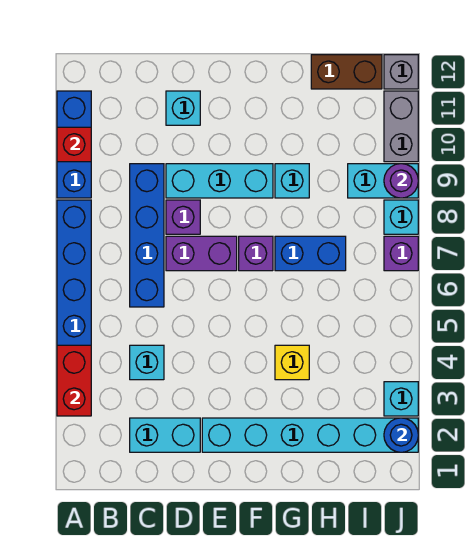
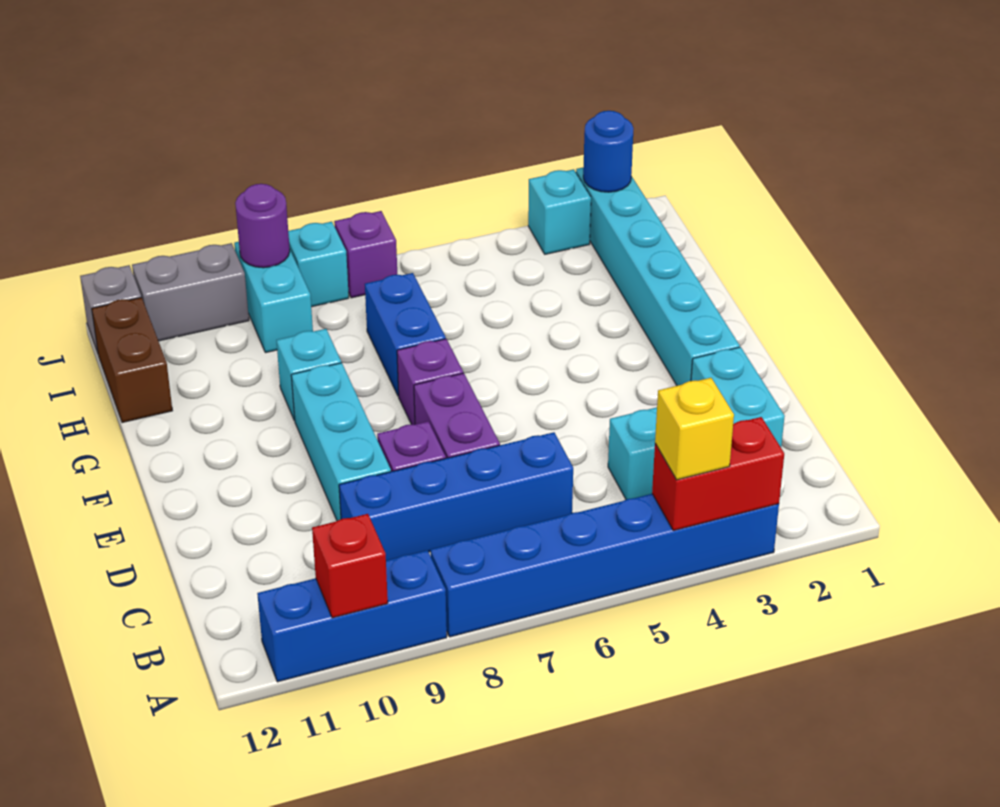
cyan brick D11 level 1 -> none
yellow brick G4 level 1 -> yellow brick A4 level 3

